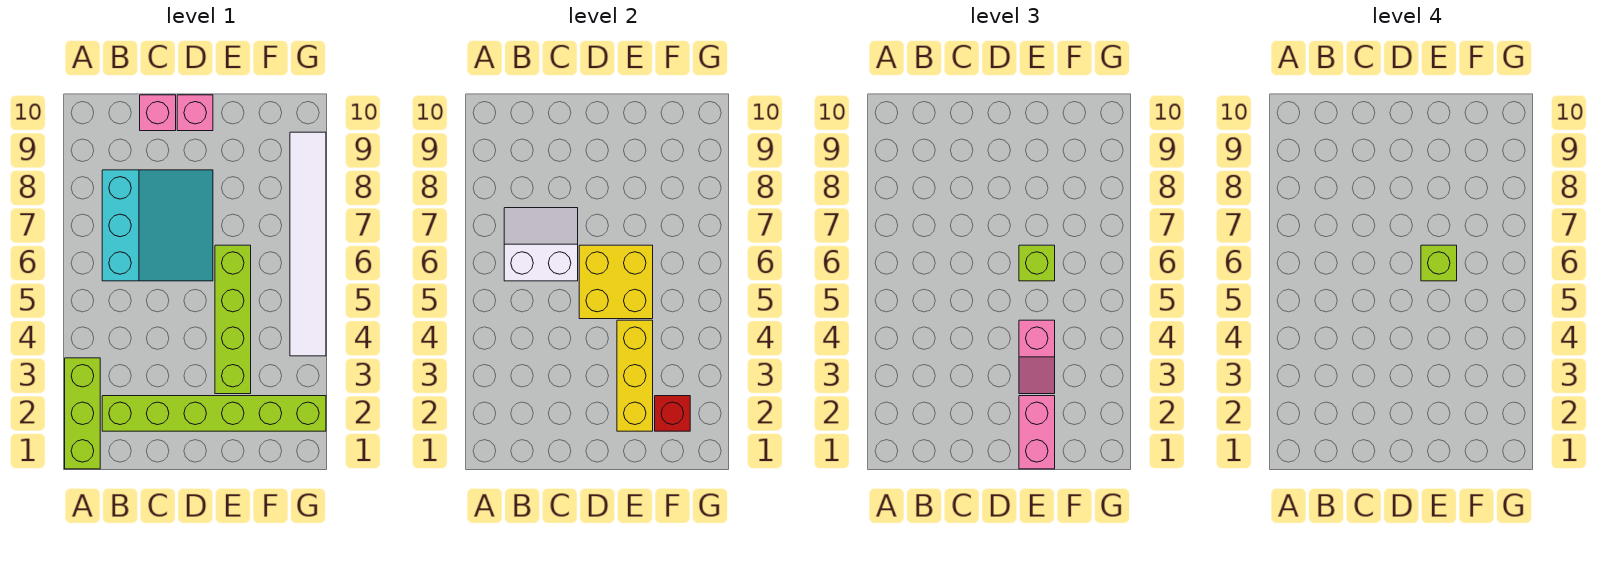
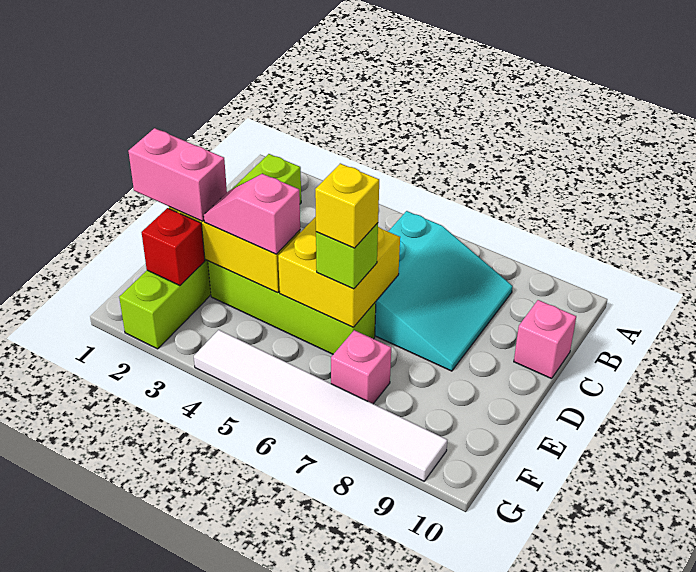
lime brick A1:A3 level 1 -> none
cyan slope B6:D8 level 1 top B -> cyan slope B6:D8 level 1 top 6
white slope B6:C7 level 2 top 6 -> none
pink brick D10 level 1 -> pink brick F7 level 1
lime brick E6 level 4 -> yellow brick E6 level 4

